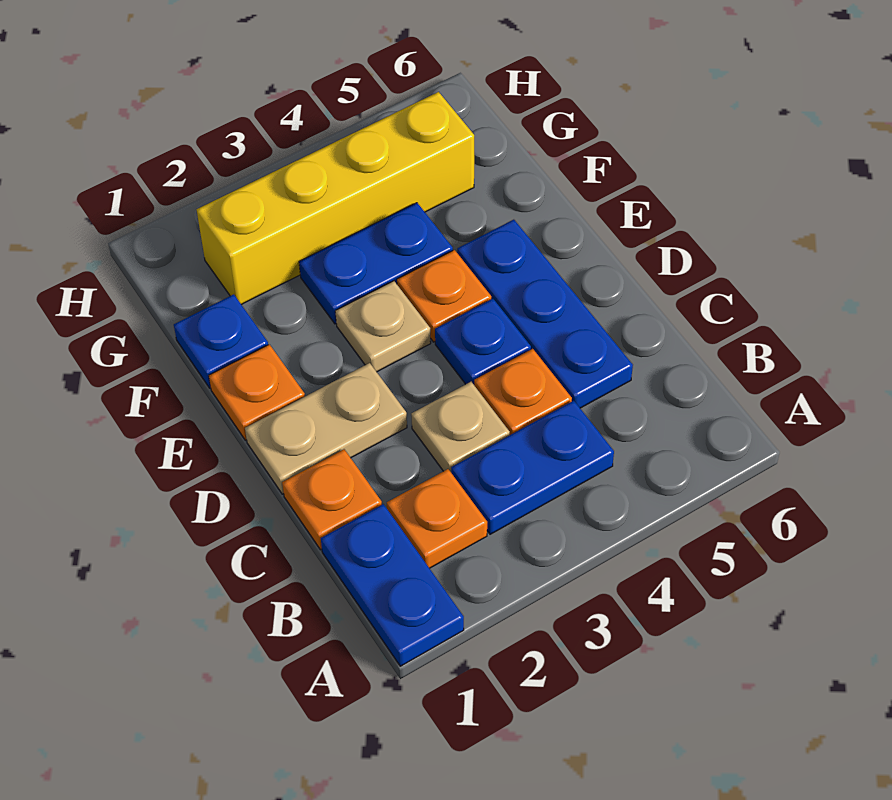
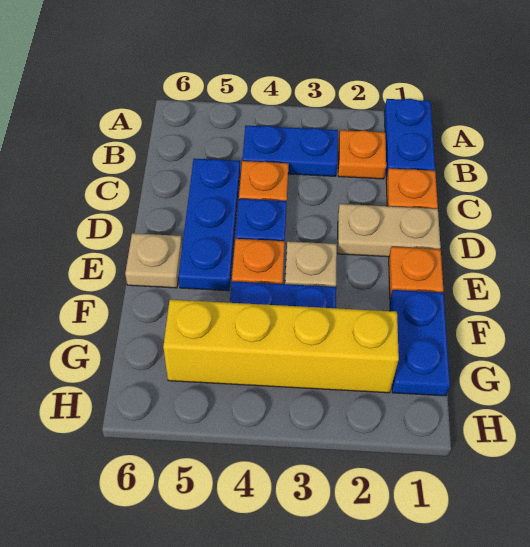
tan plate C3 level 1 -> tan plate E6 level 1
blue plate F1 level 1 -> blue plate F1:G1 level 1

